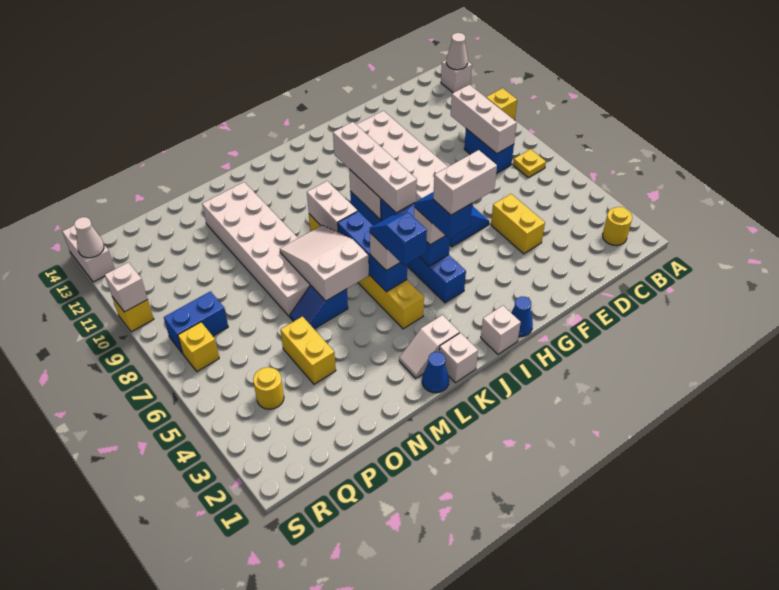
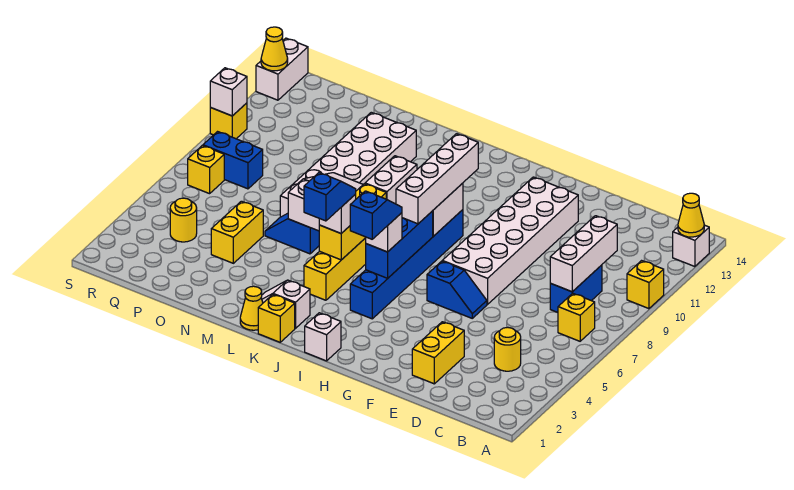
white cone A13 level 2 -> yellow cone A13 level 2
yellow round brick B2 level 1 -> yellow round brick C4 level 1
yellow plate B7 level 1 -> yellow brick B7 level 1
yellow brick E4:E5 level 1 -> yellow brick E2:E3 level 1
blue cone H1 level 1 -> none
white brick H4:I4 level 5 -> none
white brick K1 level 1 -> yellow brick K1 level 1
blue brick K5:K7 level 2 -> yellow brick K5:K7 level 2
blue cone L1 level 1 -> yellow cone L1 level 1
white cone S13 level 2 -> yellow cone S13 level 2

